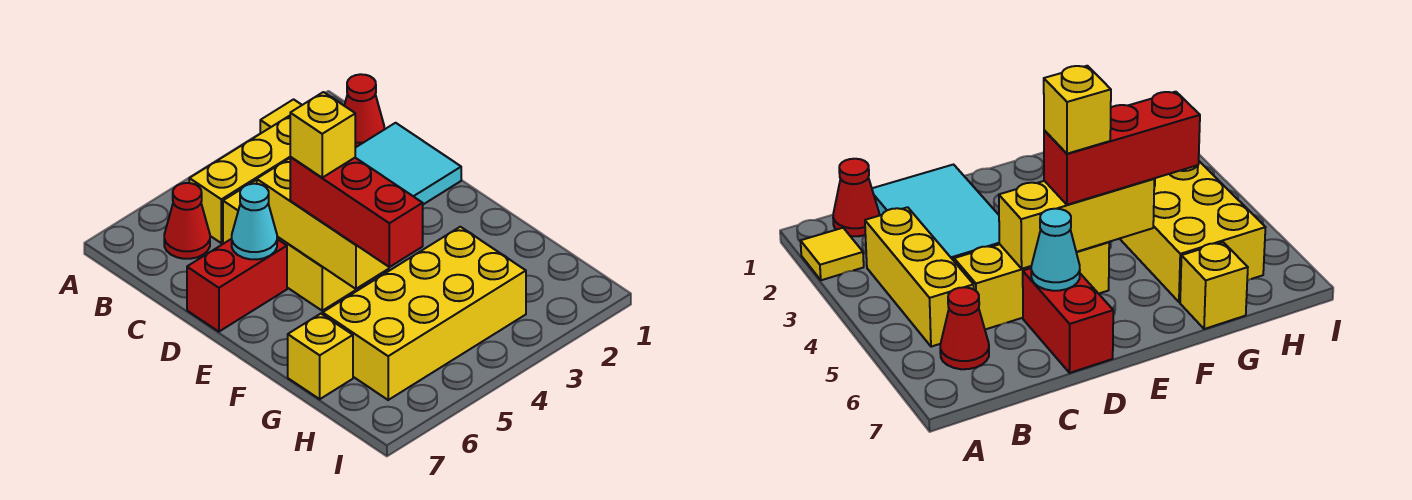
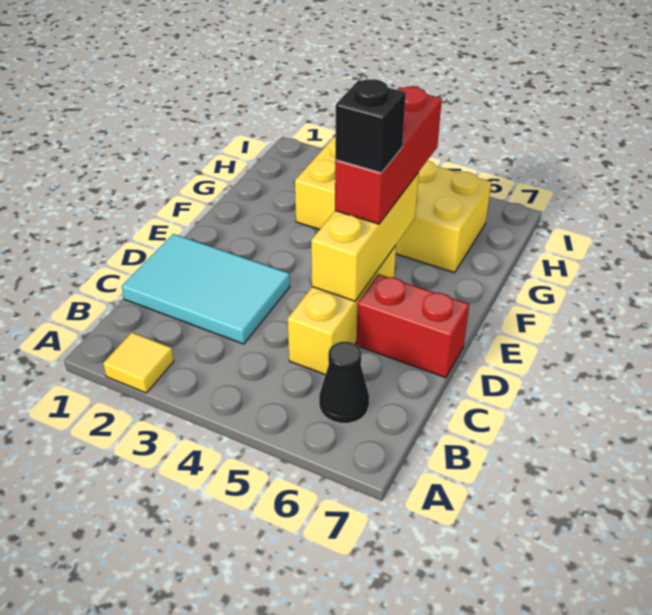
red cone B1 level 1 -> none
yellow brick B3:B5 level 1 -> none
red cone B6 level 1 -> black cone B6 level 1
cyan cone D6 level 2 -> none
yellow brick E5 level 4 -> black brick E5 level 4
yellow brick G7 level 1 -> none

